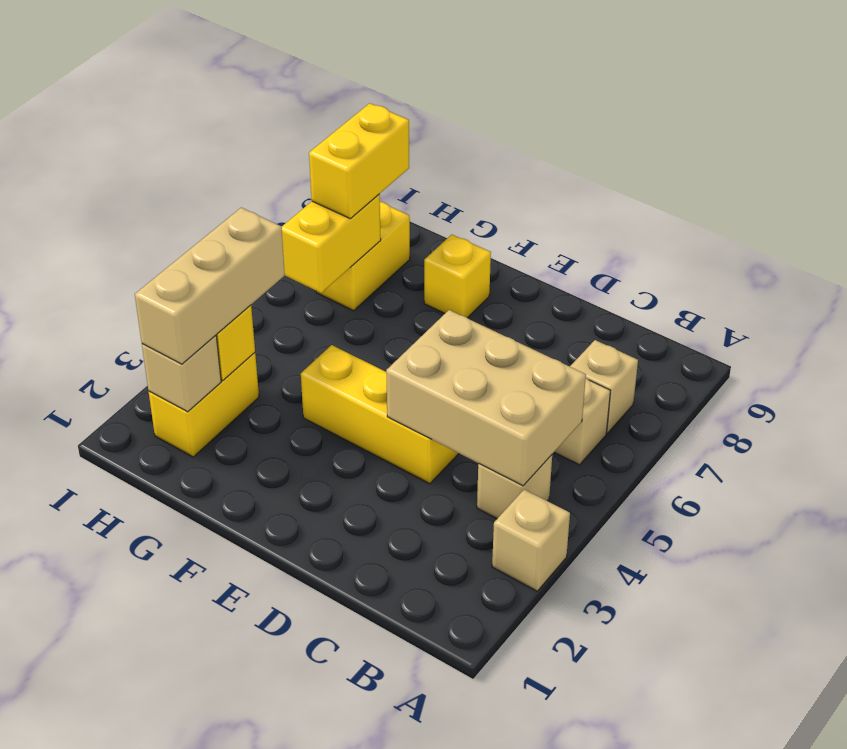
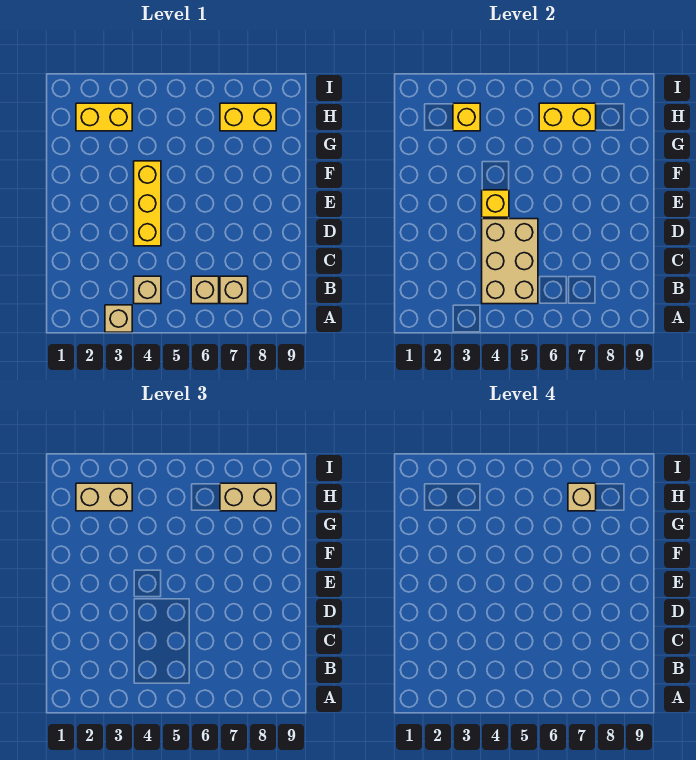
yellow brick F8 level 1 -> yellow brick E4 level 2
tan brick H2 level 2 -> tan brick H7 level 4
tan brick H2:H4 level 3 -> tan brick H2:H3 level 3
yellow brick H7:H8 level 3 -> tan brick H7:H8 level 3

